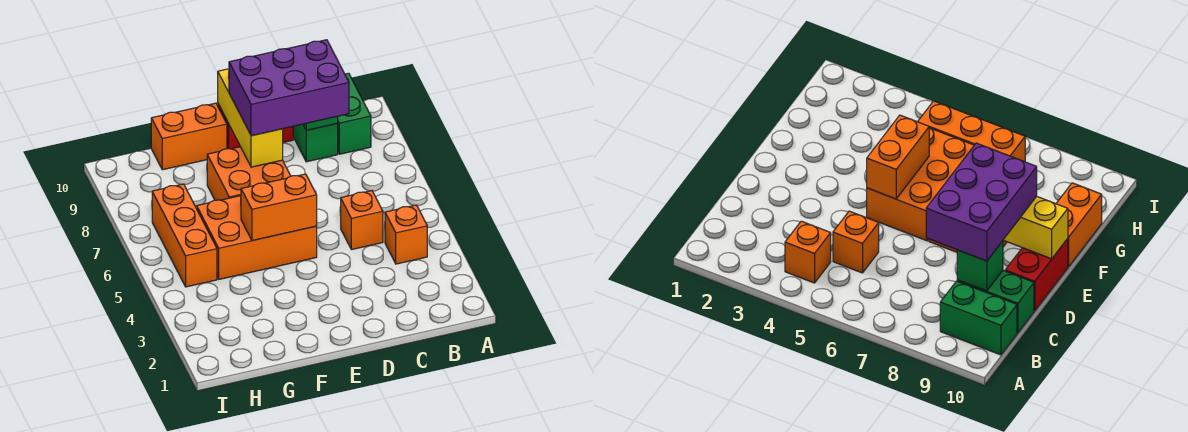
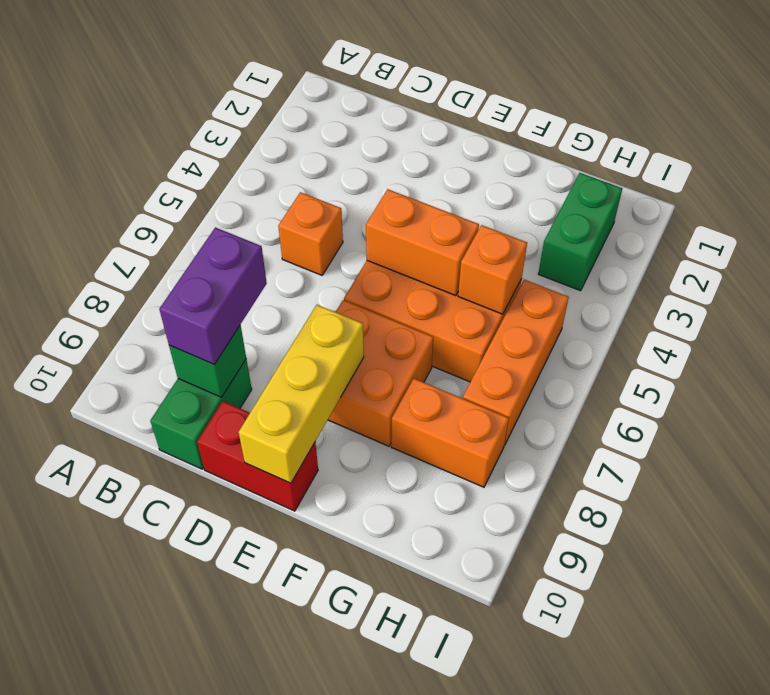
orange brick B4 level 1 -> orange brick G5 level 2
green brick B9:B10 level 1 -> green brick H2:H3 level 1
purple brick C8:E9 level 3 -> purple brick C8:C9 level 3
orange brick F10:G10 level 1 -> orange brick G8:H8 level 1

